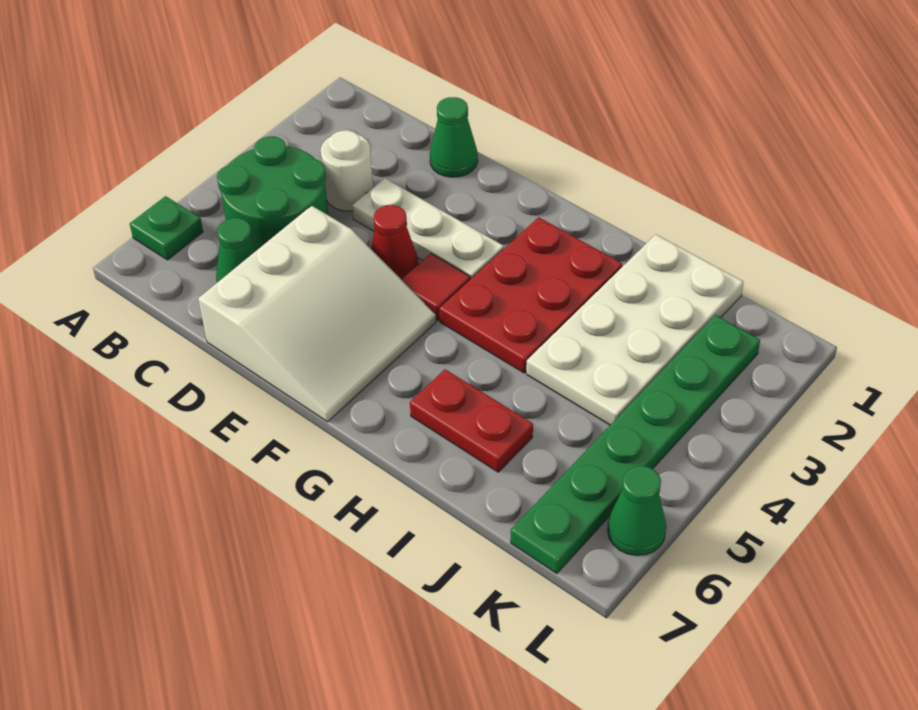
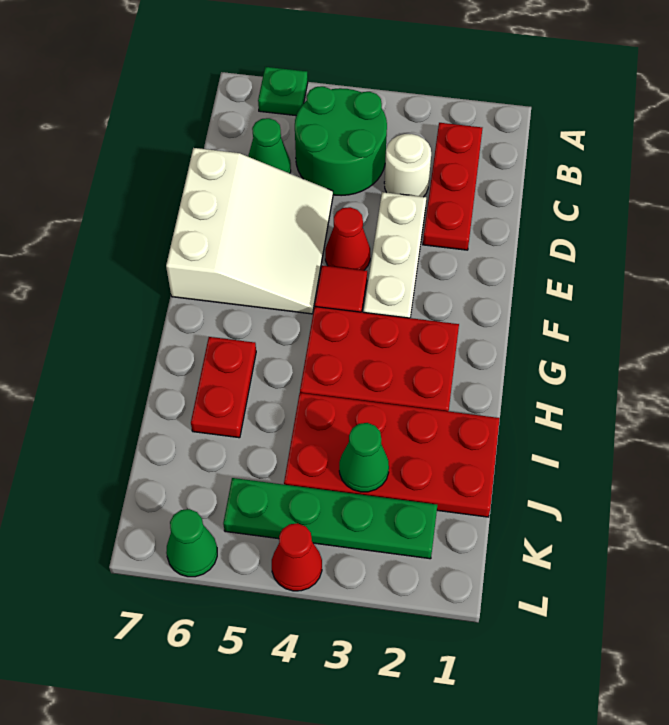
none -> red plate B2:D2 level 1
green cone D1 level 1 -> green cone J3 level 2
white slope D5:F7 level 1 top D -> white slope D5:F7 level 1 top 7
white plate I1:J4 level 1 -> red plate I1:J4 level 1
green plate K2:K7 level 1 -> green plate K2:K5 level 1
none -> red cone L4 level 1

